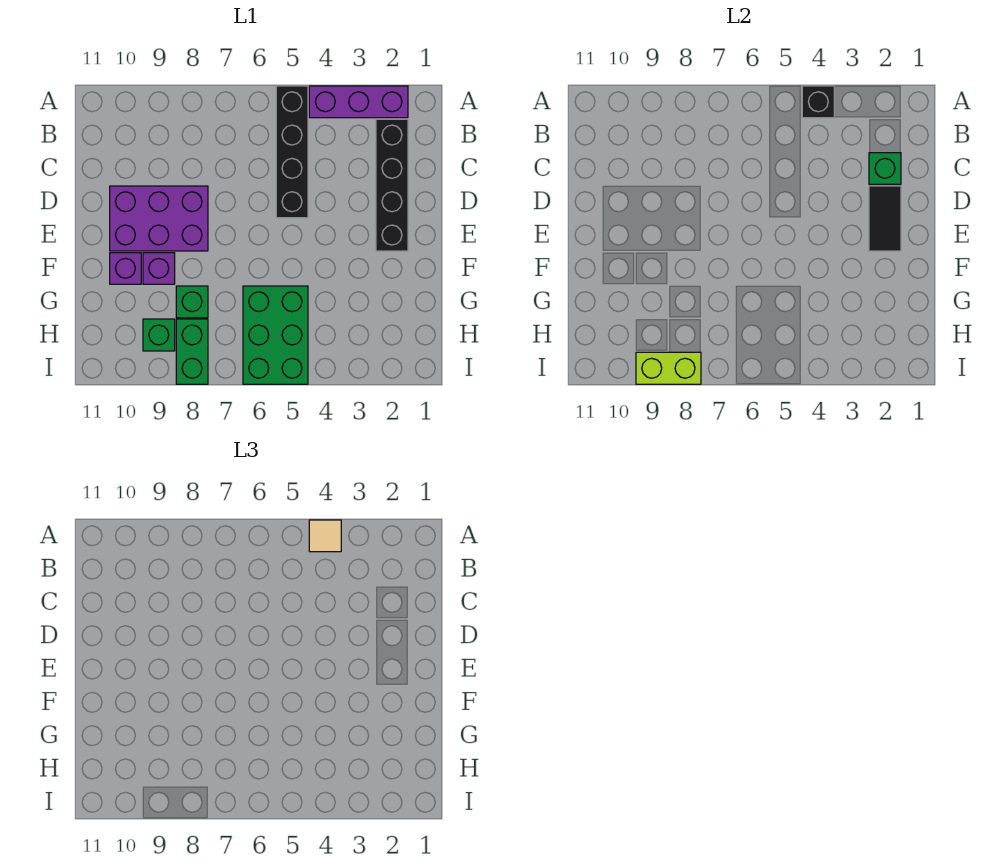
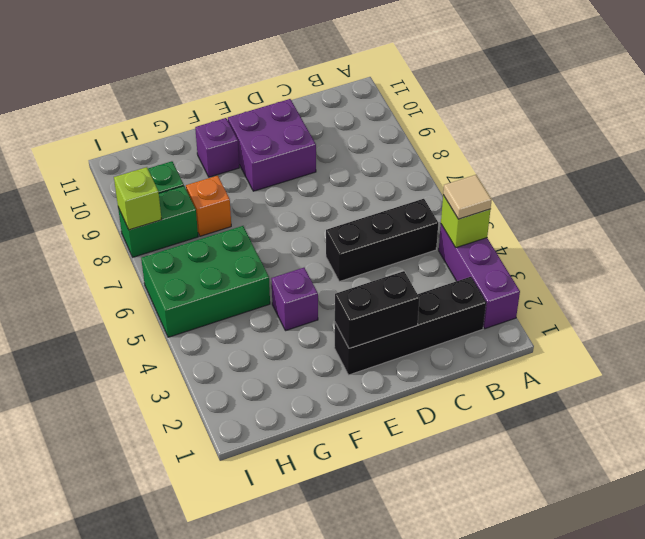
black brick A4 level 2 -> lime brick A4 level 2
black brick A5:D5 level 1 -> black brick B5:D5 level 1
green brick C2 level 2 -> none
black tile D2:E2 level 2 -> black brick D2:E2 level 2
purple brick D8:E10 level 1 -> purple brick D9:E10 level 1
purple brick F9 level 1 -> purple brick F4 level 1
green brick G8 level 1 -> orange brick G8 level 1
lime brick I8:I9 level 2 -> lime brick I8 level 2

